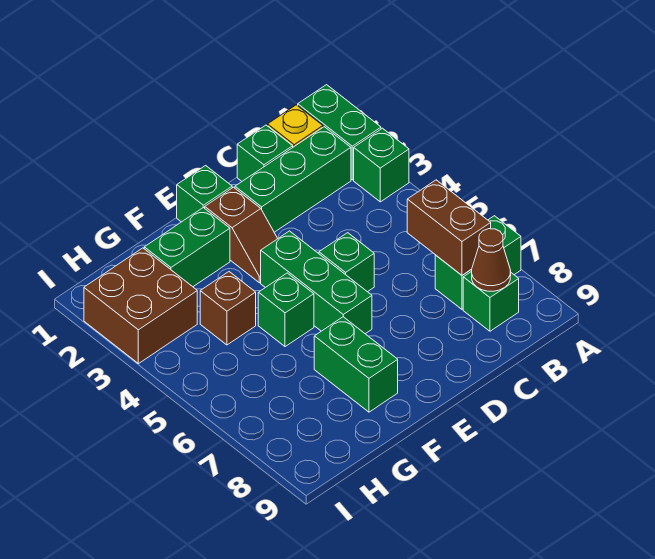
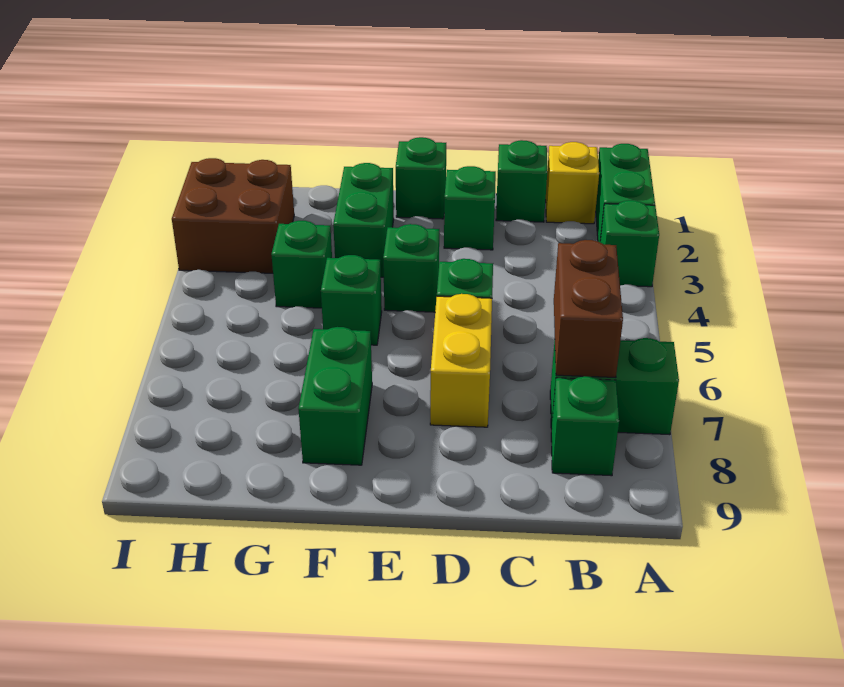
green brick B2:D2 level 1 -> green brick D2 level 1
brown cone B8 level 2 -> none
none -> yellow brick D6:D7 level 1
brown slope E2:E3 level 1 top 2 -> none
green brick E4:E6 level 1 -> green brick E4 level 1
green brick F2:G2 level 1 -> green brick F2:F3 level 1
brown brick G4 level 1 -> green brick G4 level 1

